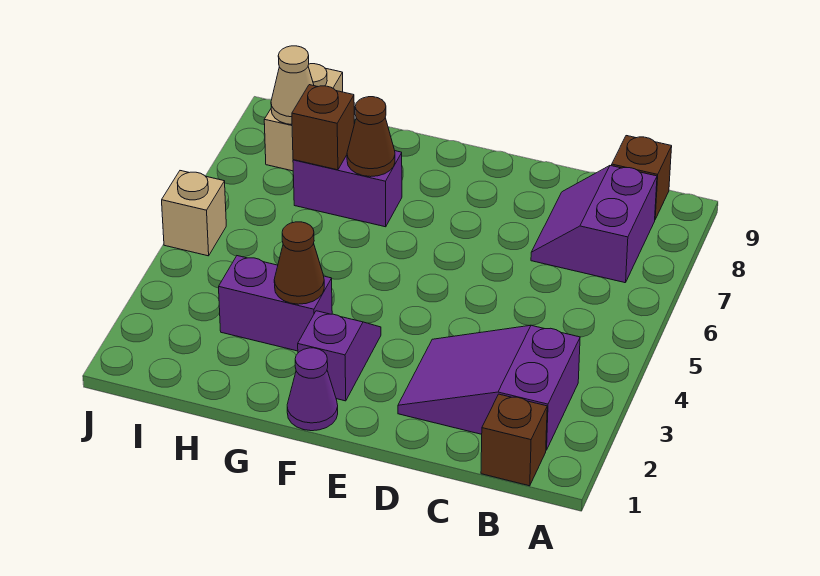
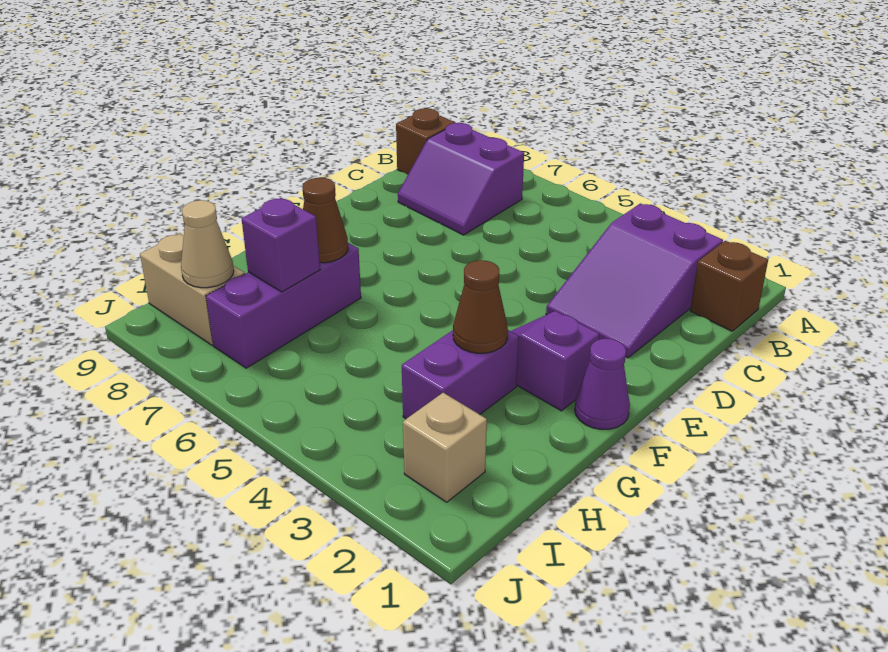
purple brick G7:H7 level 1 -> purple brick G7:I7 level 1
brown brick H7 level 2 -> purple brick H7 level 2
tan brick J5 level 1 -> tan brick I2 level 1

